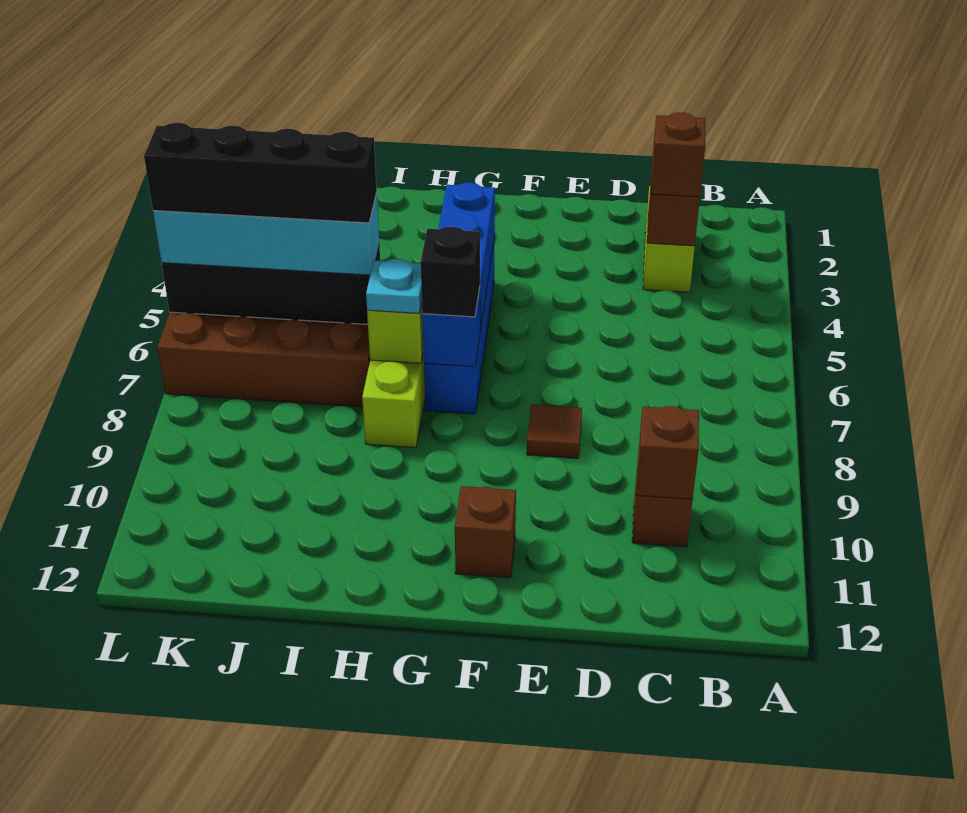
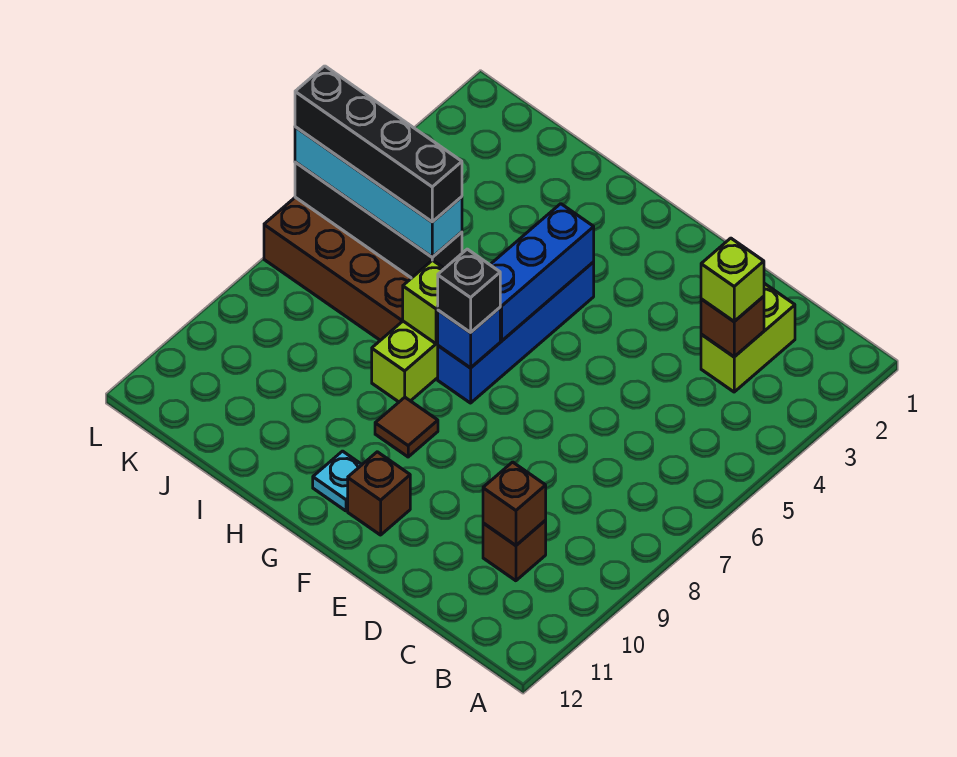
brown brick C3 level 3 -> lime brick C3 level 3
brown tile E8 level 1 -> brown tile G9 level 1
cyan plate H7 level 3 -> cyan plate G11 level 1

